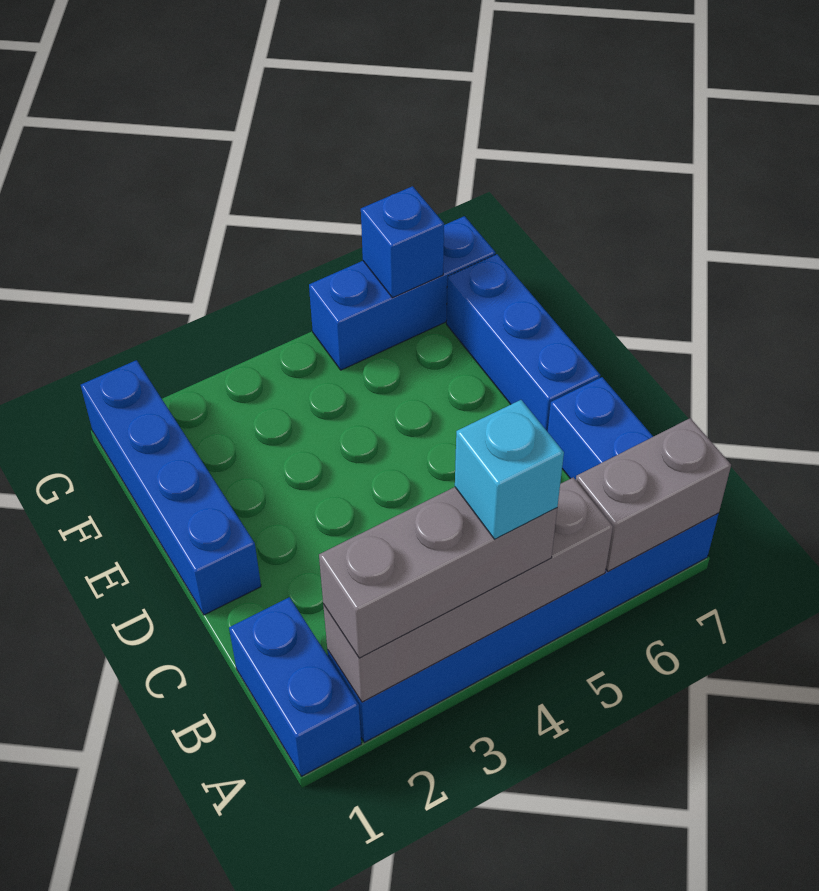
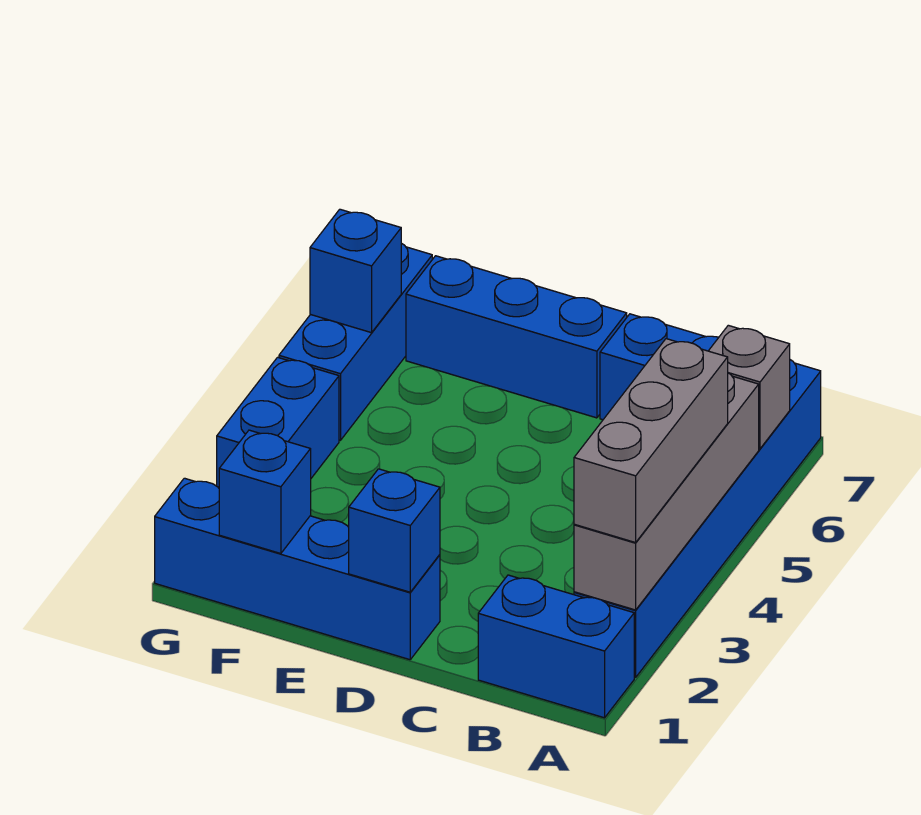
cyan brick A4 level 4 -> none
grey brick A6:A7 level 2 -> grey brick A6 level 2
none -> blue brick D1 level 2
none -> blue brick F1 level 2
none -> blue brick G3:G4 level 1

